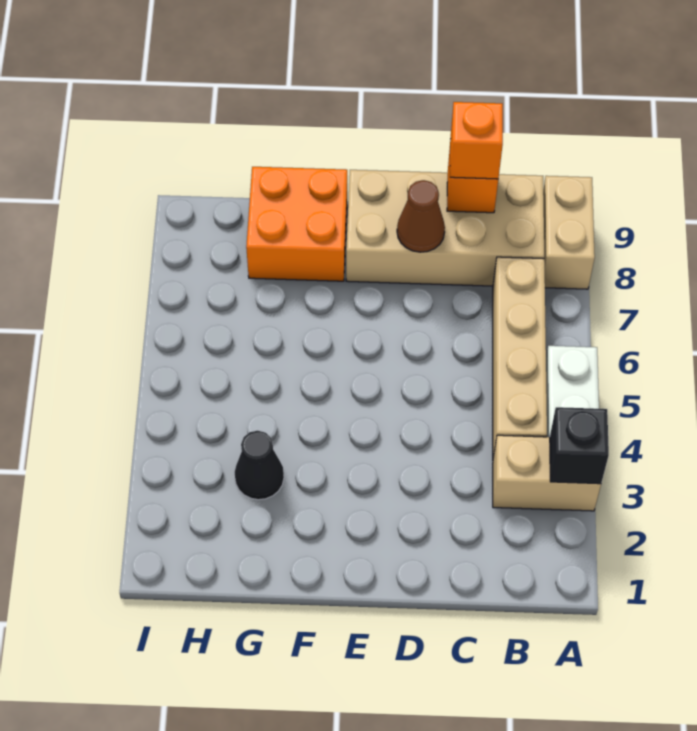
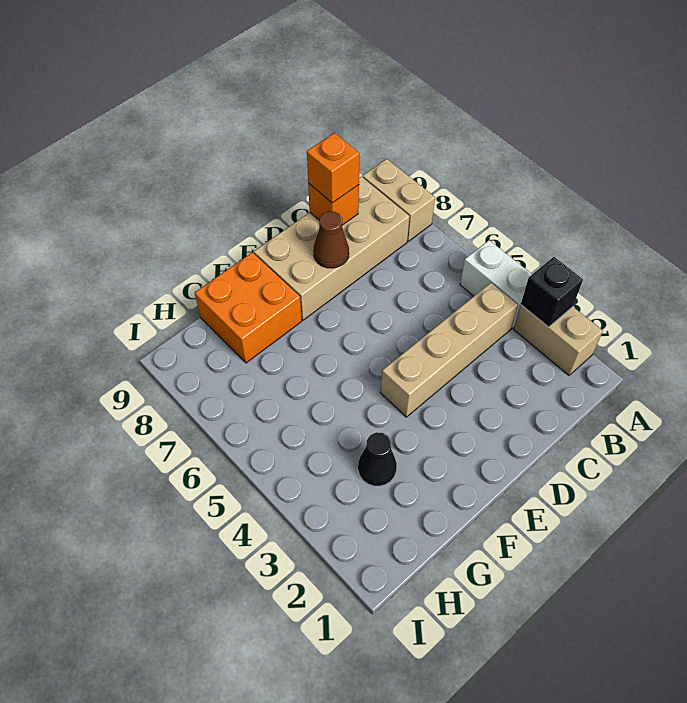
tan brick A3:B3 level 1 -> tan brick A2:A3 level 1
tan brick B4:B7 level 1 -> tan brick B4:E4 level 1

